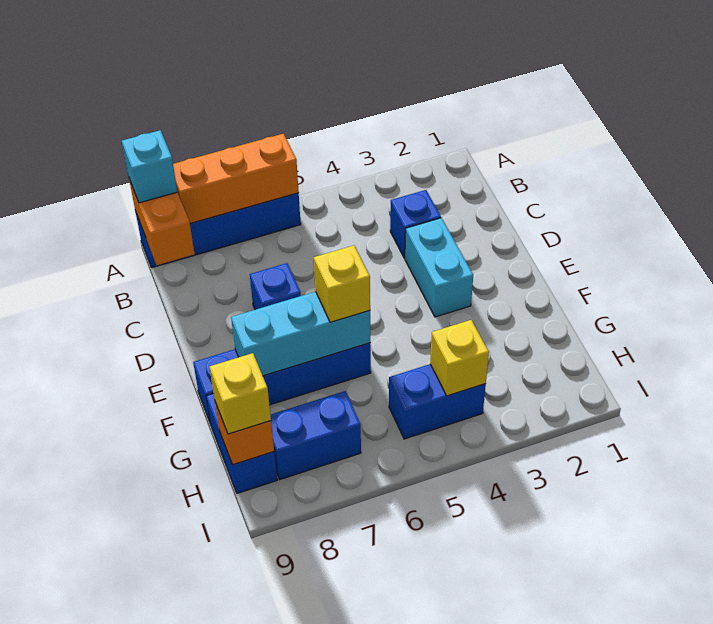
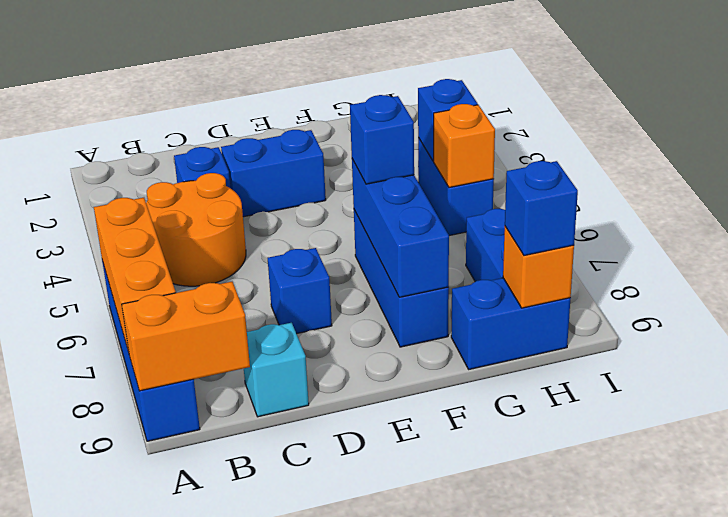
cyan brick A9 level 3 -> cyan brick C9 level 1
none -> orange round brick B4:C5 level 1
cyan brick D3:E3 level 1 -> blue brick D3:E3 level 1
blue brick F6:F9 level 1 -> blue brick F6:F8 level 1
cyan brick F6:F8 level 2 -> blue brick F6:F8 level 2
yellow brick F6 level 3 -> blue brick F6 level 3
yellow brick H4 level 2 -> blue brick H4 level 2
none -> orange brick H5 level 2
yellow brick H9 level 3 -> blue brick H9 level 3

